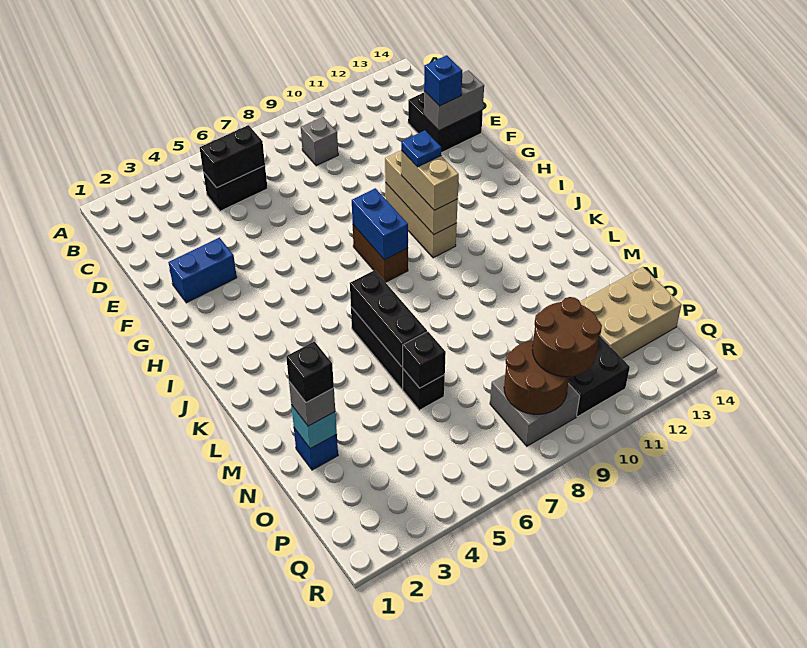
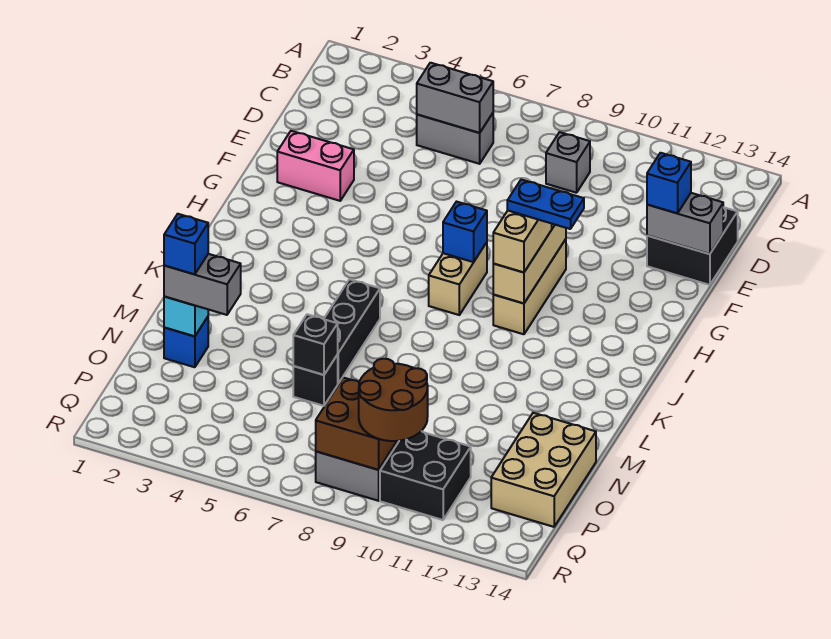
black brick C5:C6 level 1 -> grey brick C5:C6 level 1
black brick C5:C6 level 2 -> grey brick C5:C6 level 2
blue brick F2:F3 level 1 -> pink brick F2:F3 level 1
brown brick H8:I8 level 1 -> tan brick H8:I8 level 1
blue brick H8:I8 level 2 -> blue brick H8 level 2
blue plate H10 level 4 -> blue plate H10:H11 level 4
black brick K6:M6 level 2 -> none
grey brick N2 level 3 -> grey brick N2:N3 level 3
black brick N2 level 4 -> blue brick N2 level 4
tan brick O12:P14 level 1 -> tan brick N13:P14 level 1
brown round brick P8:Q9 level 2 -> brown brick P8:Q9 level 2

